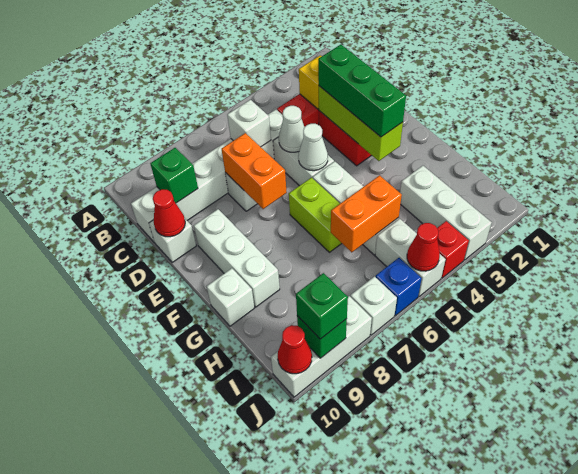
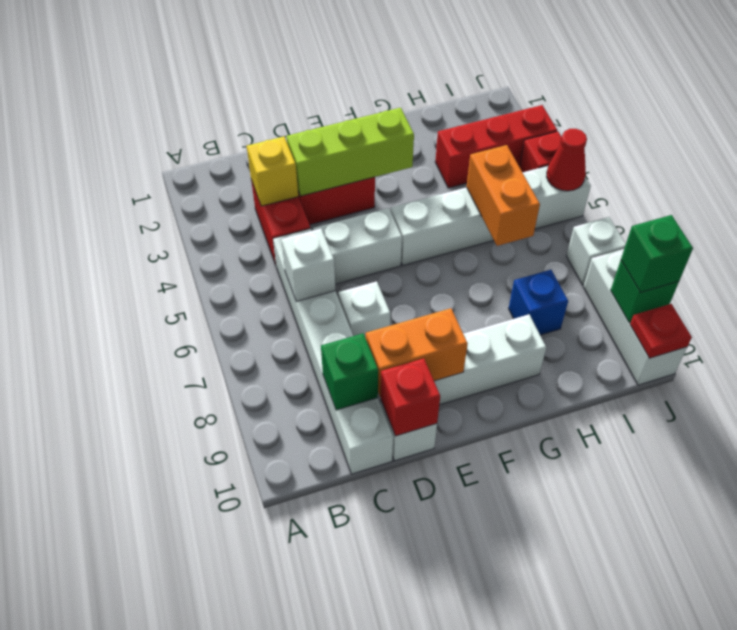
green brick D3:F3 level 3 -> none
white cone D5 level 2 -> none
orange brick D7:E7 level 2 -> orange brick D9:E9 level 2
red cone D10 level 2 -> red brick D10 level 2
white cone E5 level 2 -> none
lime brick F6:G6 level 1 -> none
white brick G10 level 1 -> none
white brick H3:J3 level 1 -> red brick H3:J3 level 1
blue brick J6 level 1 -> blue brick H8 level 1
red cone J10 level 2 -> red plate J10 level 2

